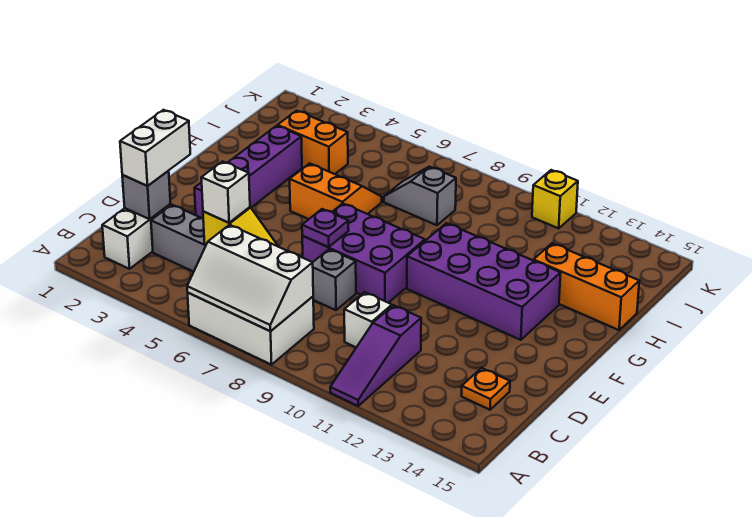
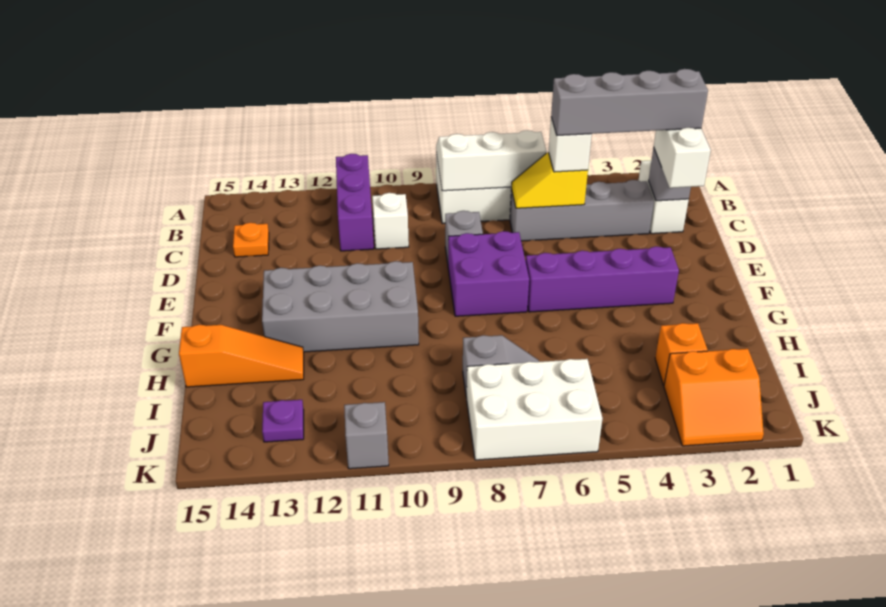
purple slope A11:C11 level 1 top C -> purple brick A11:C11 level 1
none -> grey brick C2:C5 level 4
purple brick E3:H3 level 1 -> purple brick F3:F6 level 1
purple brick E7:F9 level 1 -> purple brick E7:F8 level 1
purple plate E7 level 2 -> purple plate J13 level 1
purple brick F10:G13 level 1 -> grey brick F10:G13 level 1
orange slope G5:H6 level 1 top G -> orange slope J2:K3 level 1 top J
orange brick H13:H15 level 1 -> orange slope H13:H15 level 1 top 15
orange brick I3:I4 level 1 -> orange brick I3 level 1
none -> white brick J6:K8 level 1
yellow brick K11 level 1 -> grey brick K11 level 1

